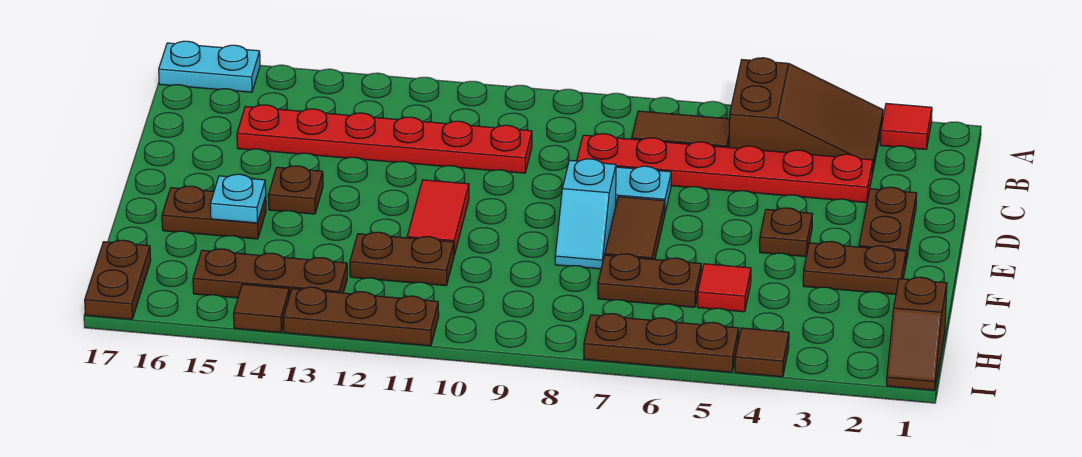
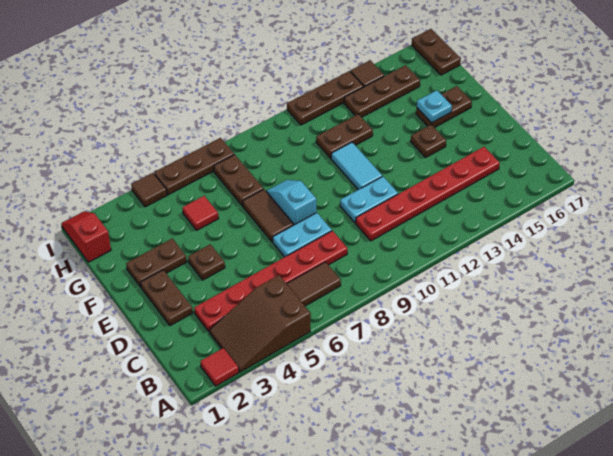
cyan plate A16:A17 level 1 -> cyan plate D10:D11 level 1
red tile E11:F11 level 1 -> cyan tile E11:F11 level 1
brown plate G6:G7 level 1 -> brown plate G7:H7 level 1
brown slope H1:I1 level 1 top H -> red slope H1:I1 level 1 top H

